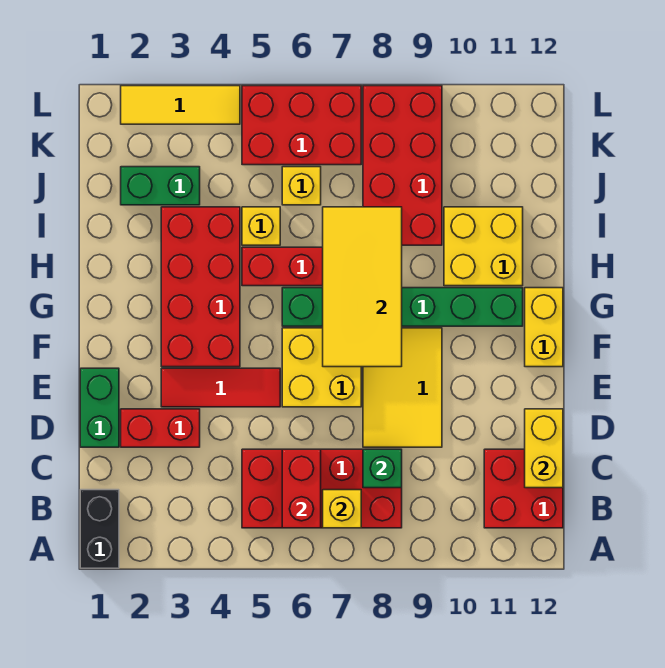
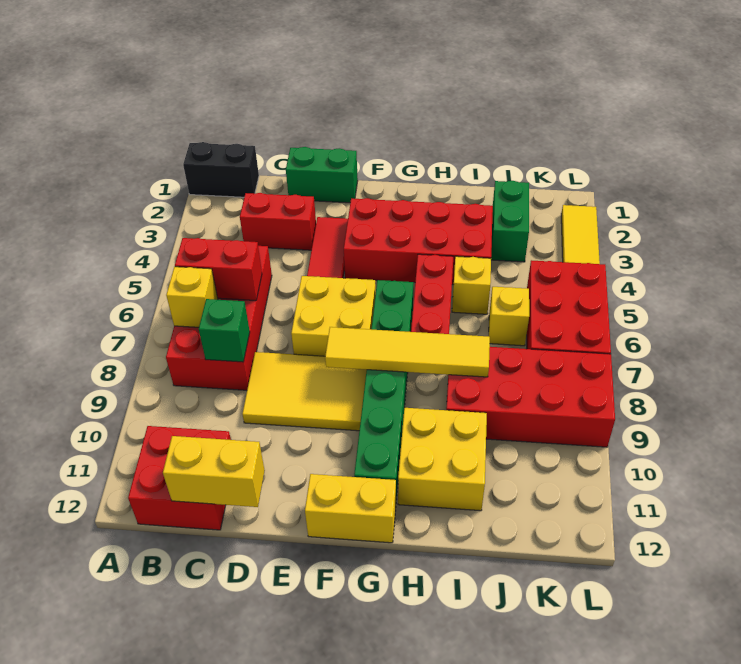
red brick D2:D3 level 1 -> red brick C3:D3 level 1
yellow tile F7:I8 level 2 -> yellow tile F8:I8 level 2

